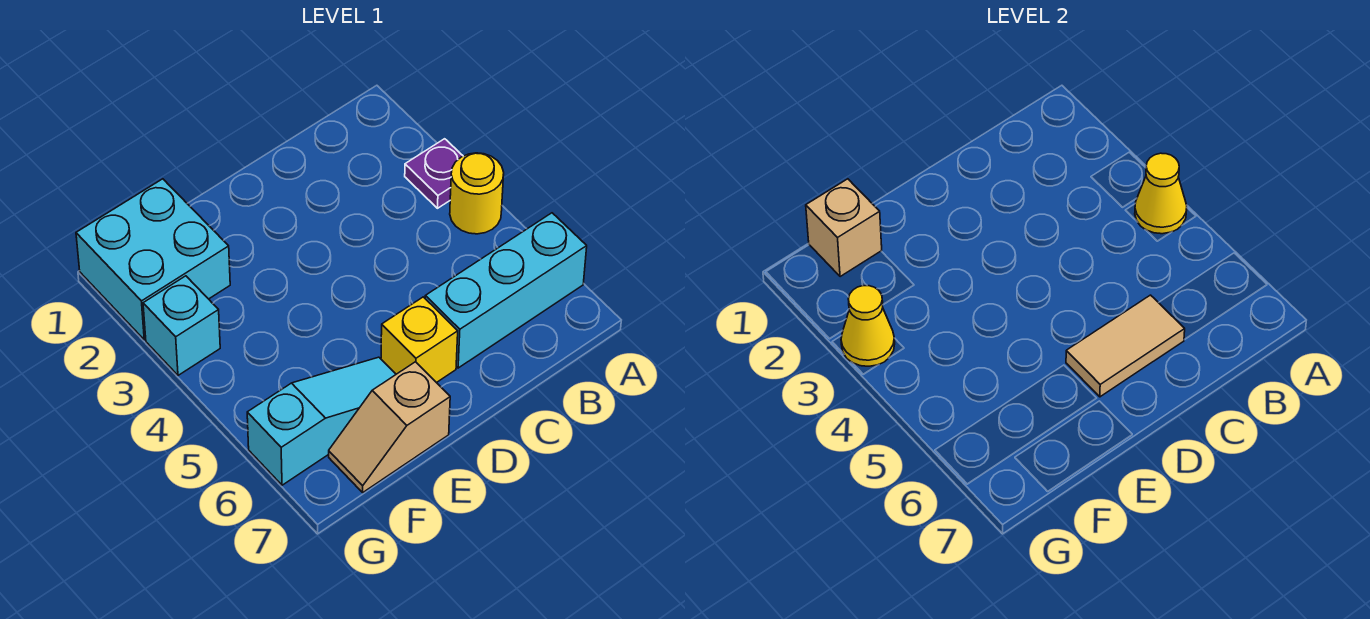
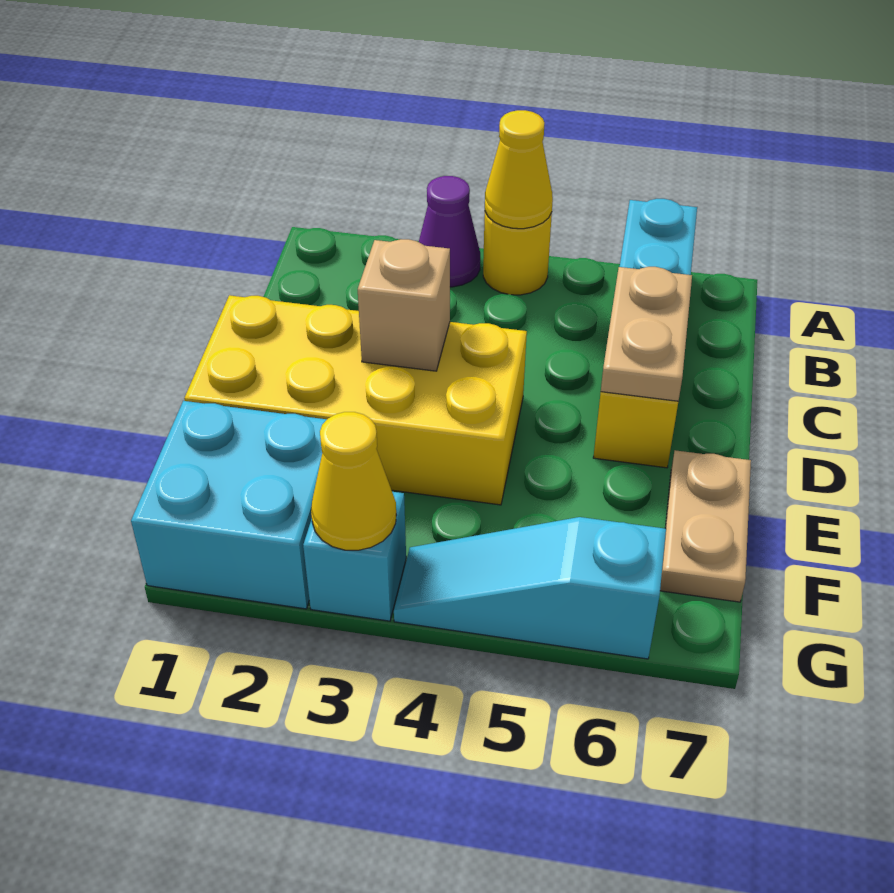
purple plate A3 level 1 -> purple cone A3 level 1
tan tile C6:D6 level 2 -> tan plate C6:D6 level 2
none -> yellow brick D1:E4 level 1
cyan slope E6:G6 level 1 top G -> cyan slope G4:G6 level 1 top 6
tan slope E7:F7 level 1 top E -> tan plate E7:F7 level 1
tan brick F1 level 2 -> tan brick D3 level 2

